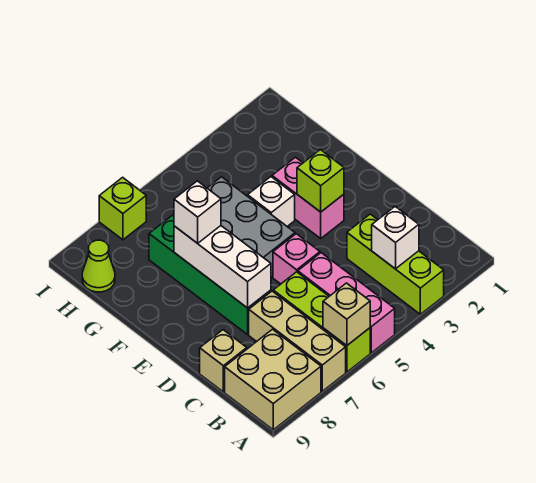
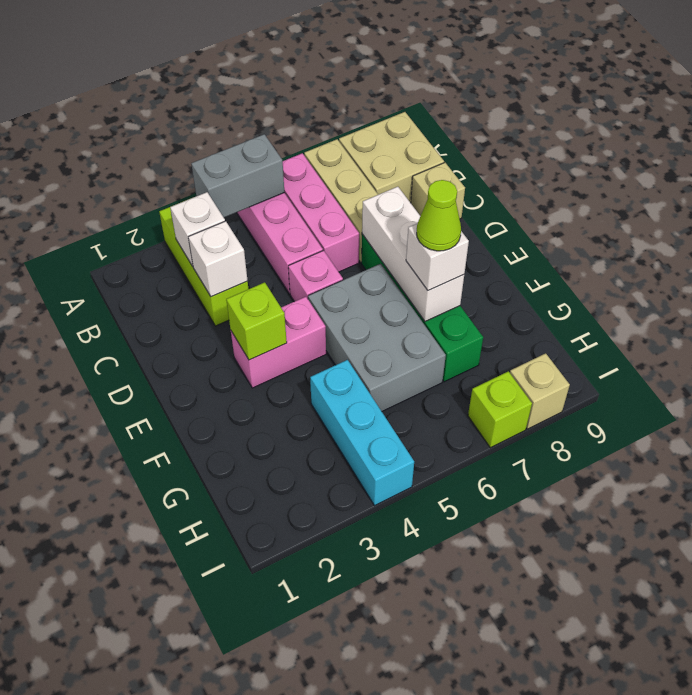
none -> grey brick A4:A5 level 2
lime brick A6:C6 level 1 -> pink brick A6:C6 level 1
tan brick A6 level 2 -> tan brick I8 level 1
pink brick E3:F3 level 1 -> pink brick E3:E4 level 1
white brick F4 level 1 -> white brick C3 level 2
none -> cyan brick G4:I4 level 1
lime cone H9 level 1 -> lime cone F7 level 4

